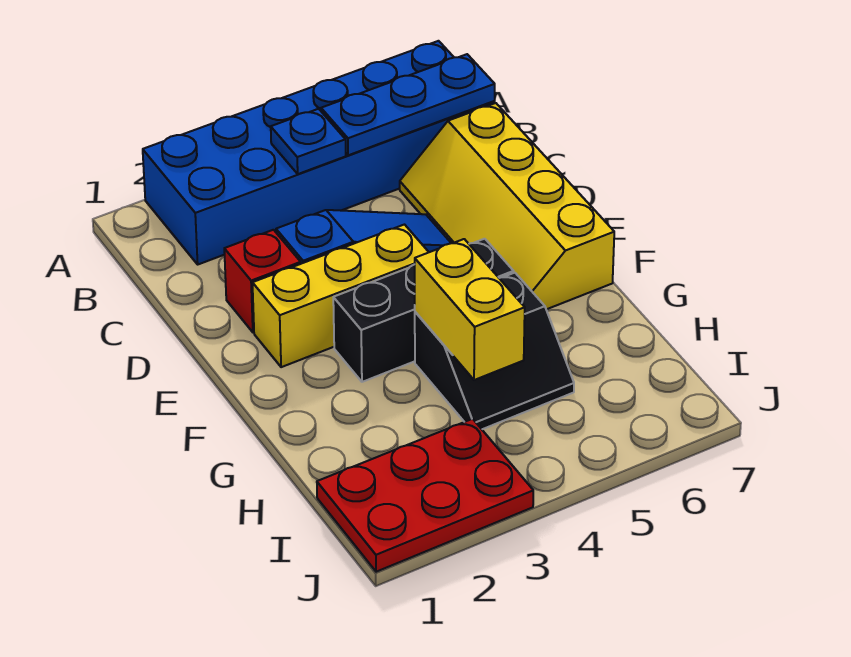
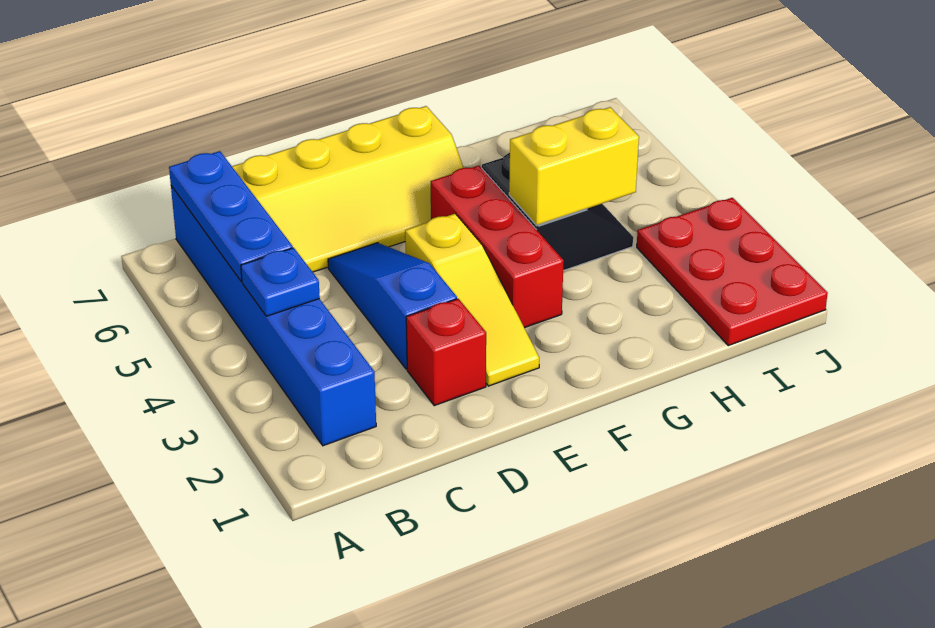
blue brick A2:B7 level 1 -> blue brick B2:B7 level 1
yellow brick E2:E4 level 1 -> yellow slope E2:E4 level 1 top 4
black brick F3:F5 level 1 -> red brick F3:F5 level 1

